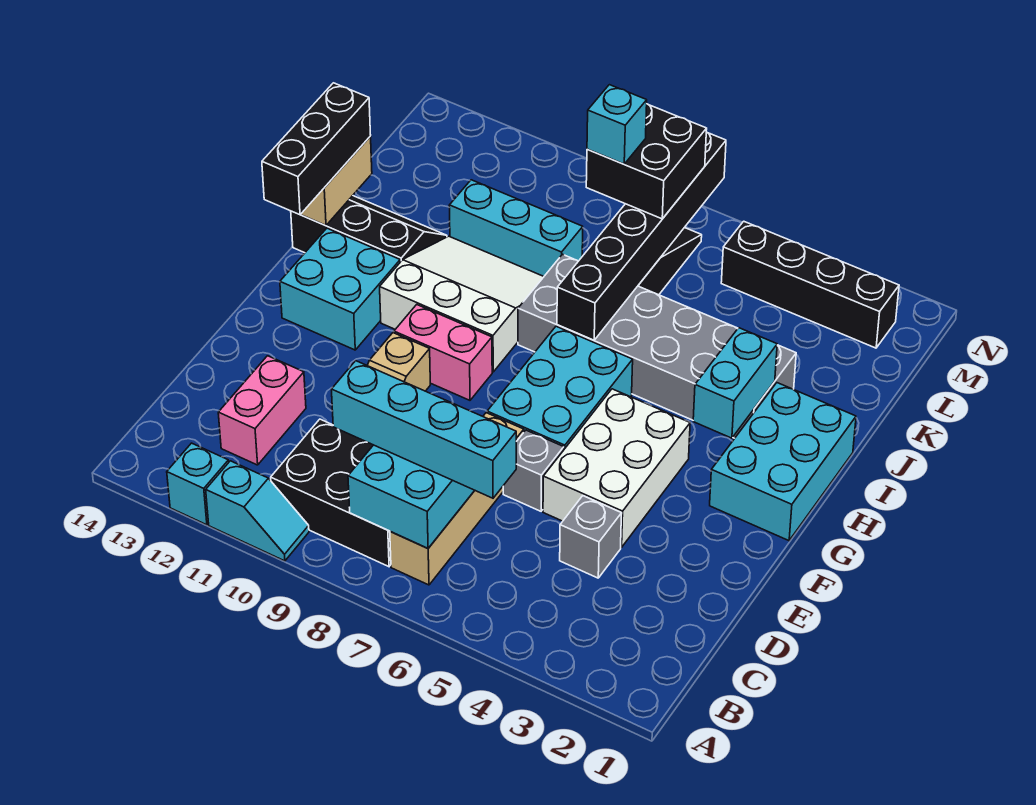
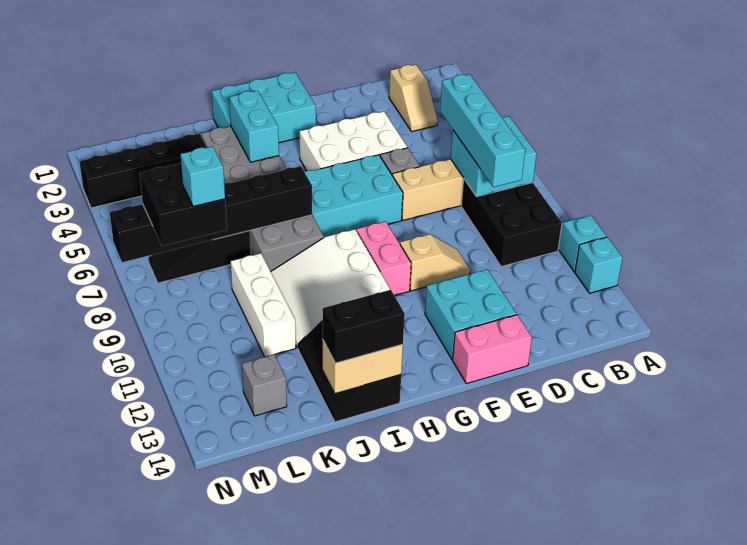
none -> tan slope C2:C3 level 1 top 2
pink brick C12:D12 level 1 -> pink brick E14:F14 level 1
grey brick D4 level 1 -> grey brick L13 level 1
cyan brick G12:H13 level 1 -> cyan brick E12:F13 level 1
cyan brick H3:I3 level 2 -> cyan brick I3:I4 level 2
black brick H14:J14 level 3 -> black brick I14:J14 level 3
cyan brick K9:K11 level 1 -> white brick K9:K11 level 1
black brick M2:M5 level 1 -> black brick K3:N3 level 1

